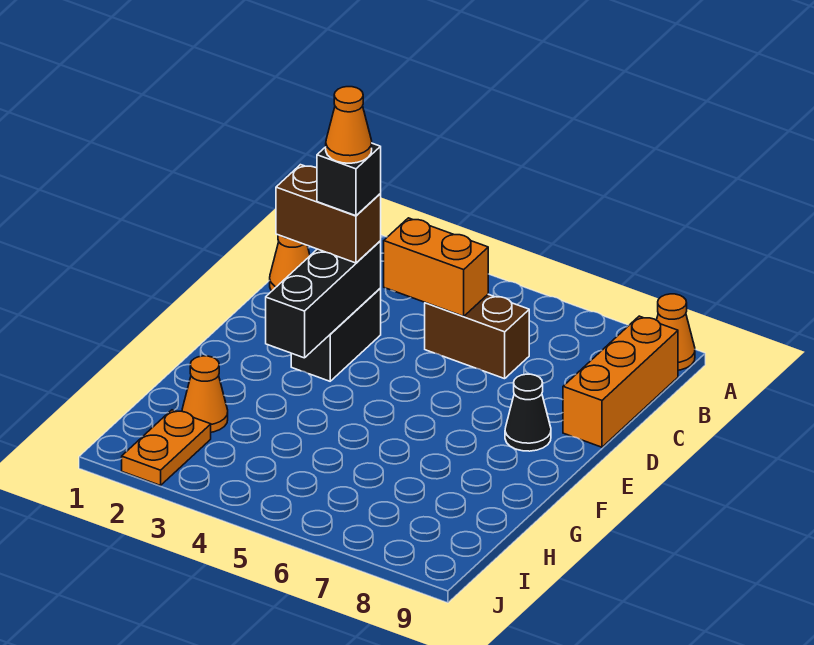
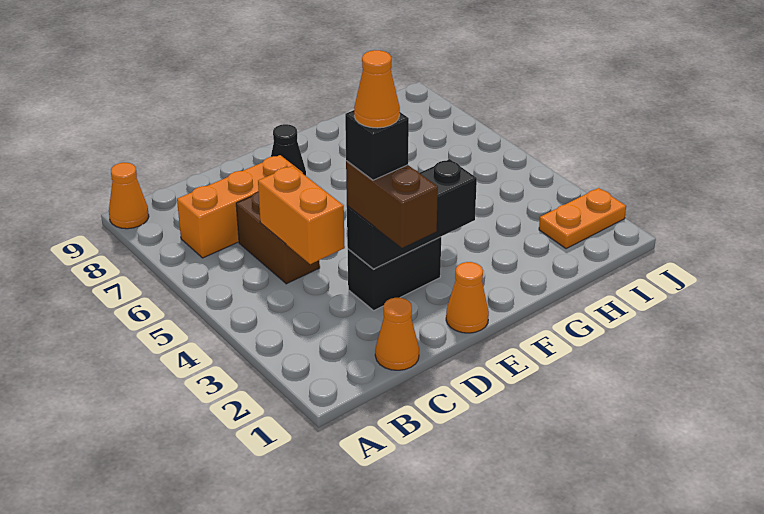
orange brick B9:D9 level 1 -> orange brick B7:D7 level 1
orange cone H2 level 1 -> orange cone E1 level 1

